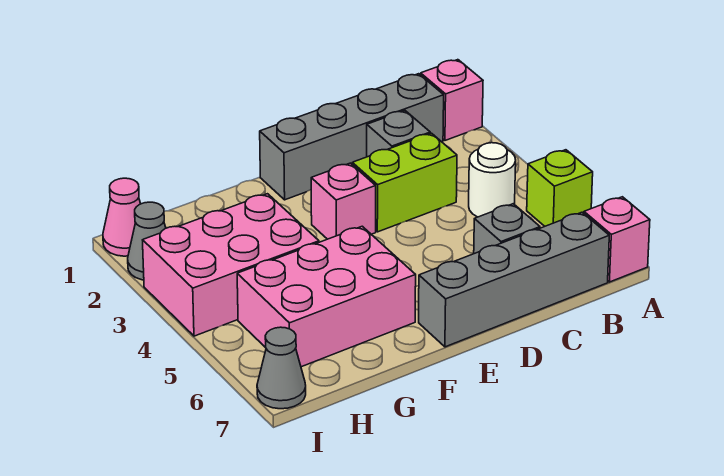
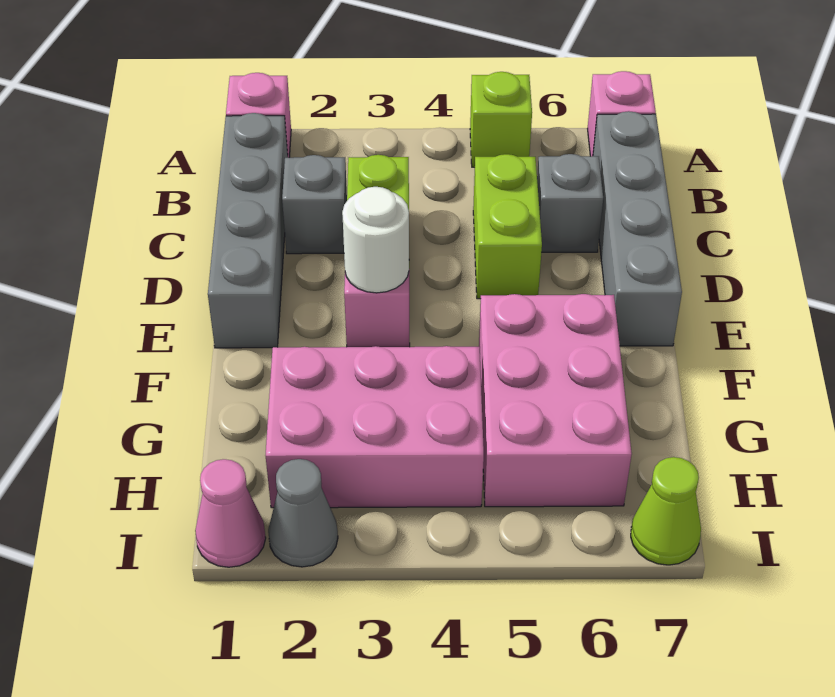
white round brick B4 level 1 -> white round brick E3 level 2
none -> lime brick C5:D5 level 1
pink brick G3:I4 level 1 -> pink brick G2:H4 level 1
grey cone I7 level 1 -> lime cone I7 level 1

